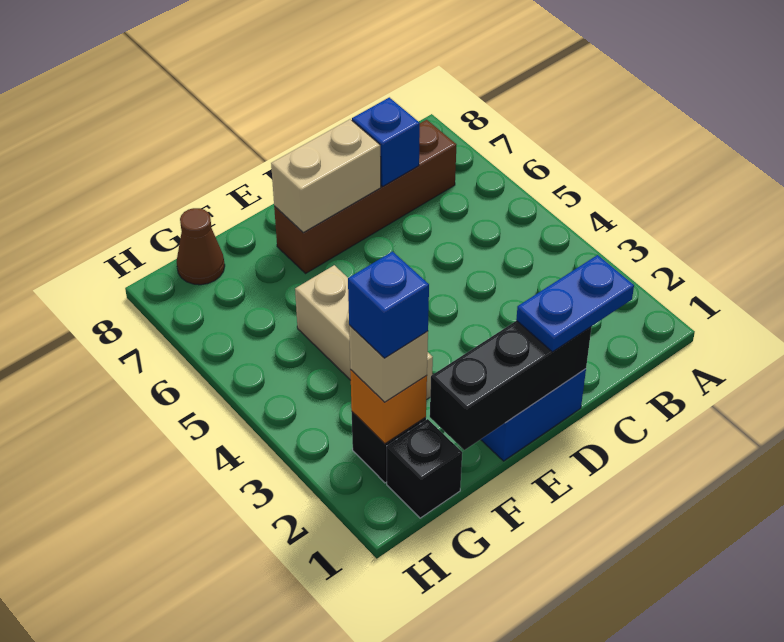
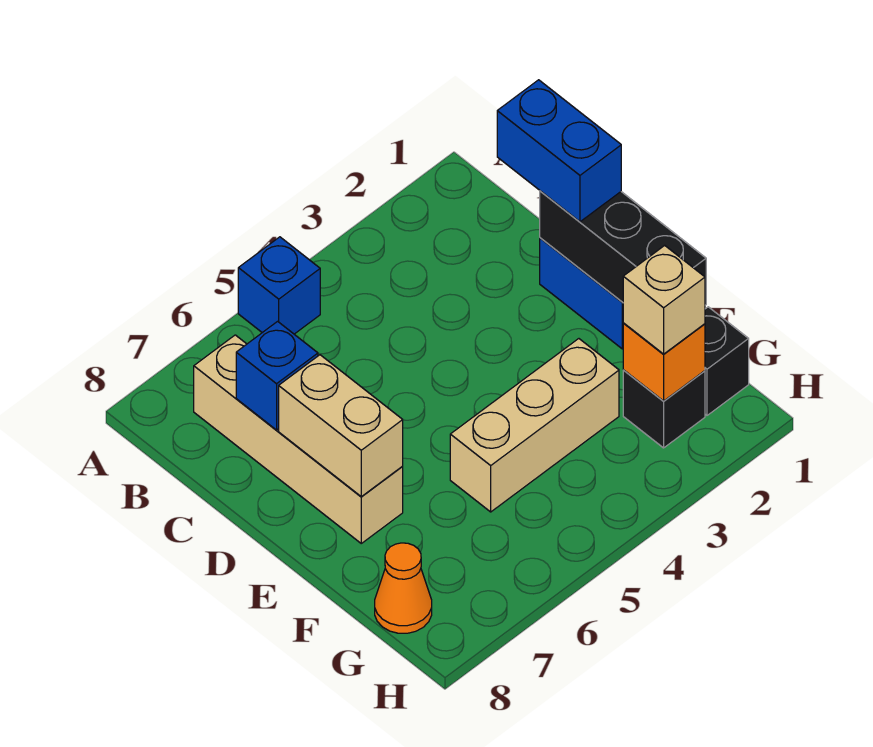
brown brick B7:E7 level 1 -> tan brick B7:E7 level 1
blue plate C1:D1 level 3 -> blue brick C1:D1 level 3
blue brick G2 level 4 -> blue brick A5 level 1
brown cone G8 level 1 -> orange cone G8 level 1

